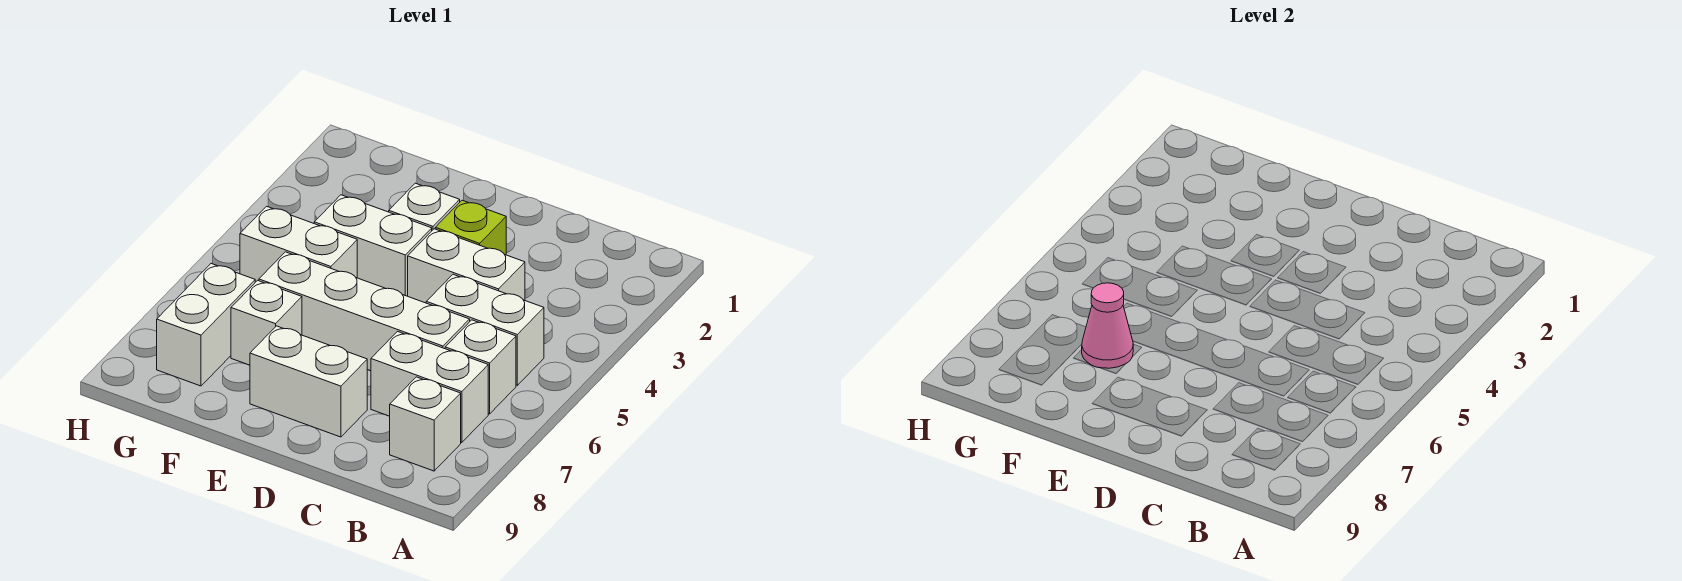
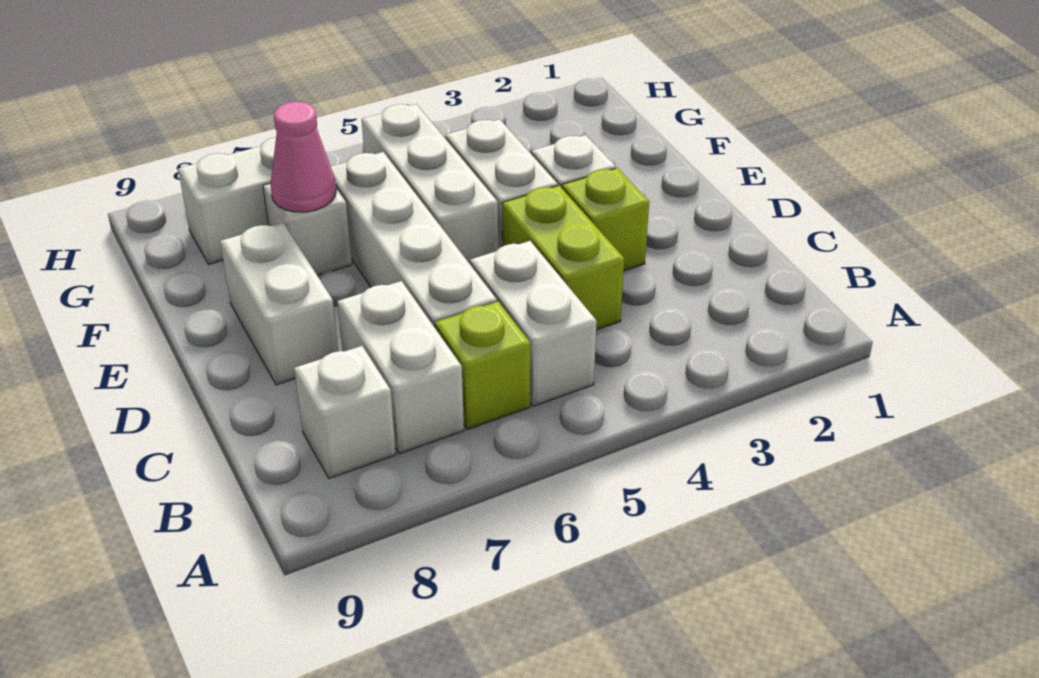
white brick B6 level 1 -> lime brick B6 level 1
white brick C4:D4 level 1 -> lime brick C4:D4 level 1
white brick F5:G5 level 1 -> white brick E5:G5 level 1

